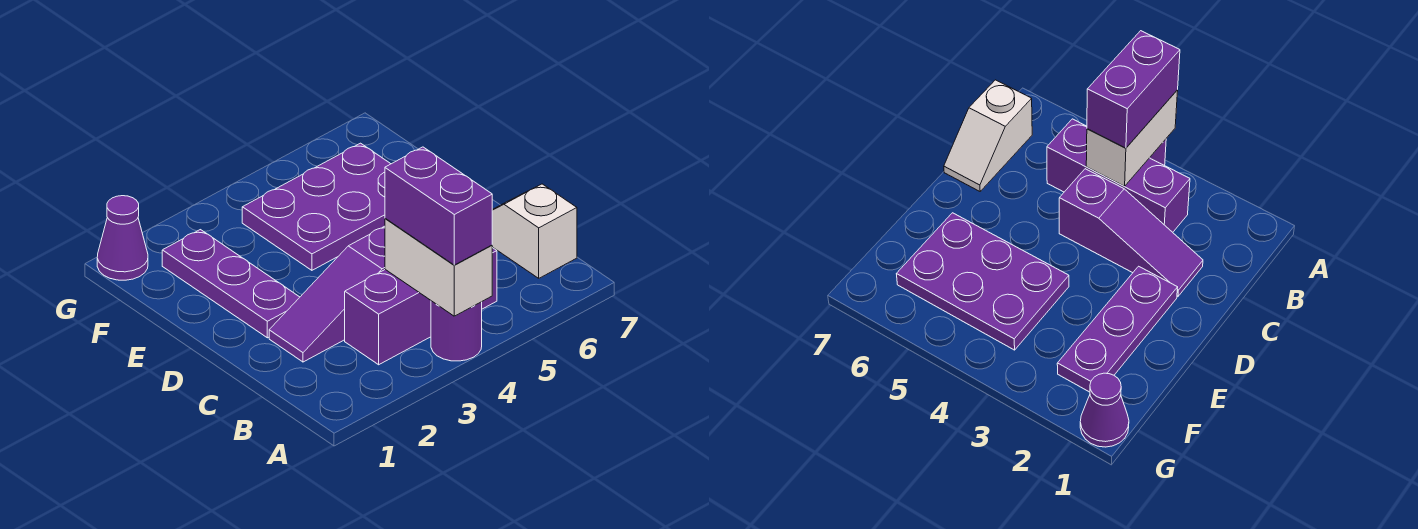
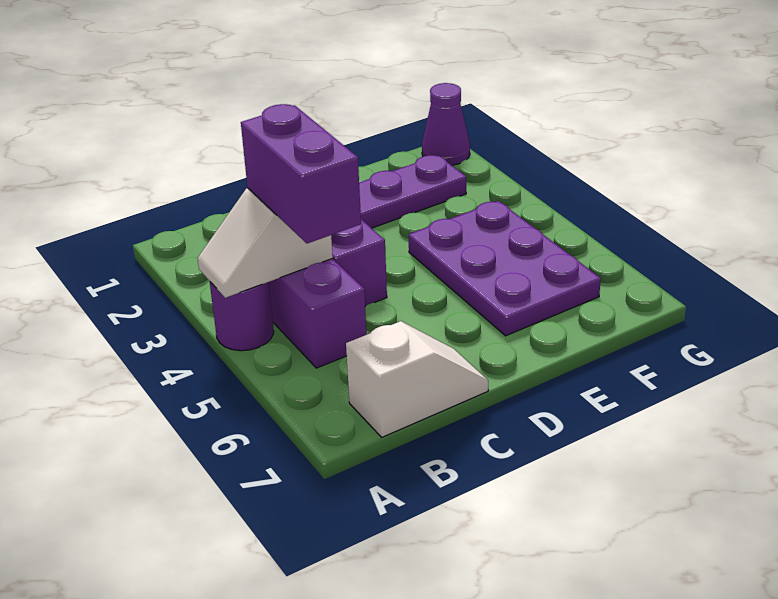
white brick A4:B4 level 2 -> white slope A4:B4 level 2 top B
purple brick A4:B4 level 3 -> purple brick B4:B5 level 3

